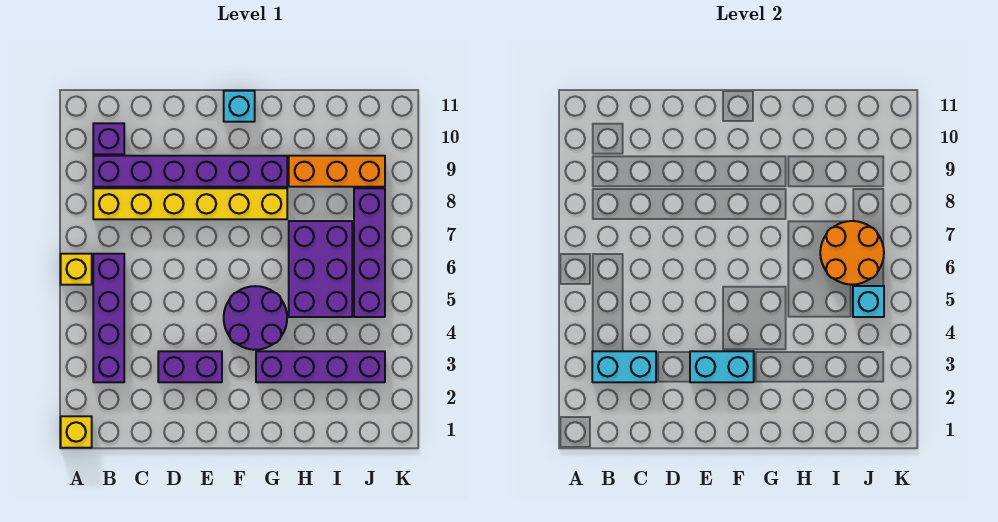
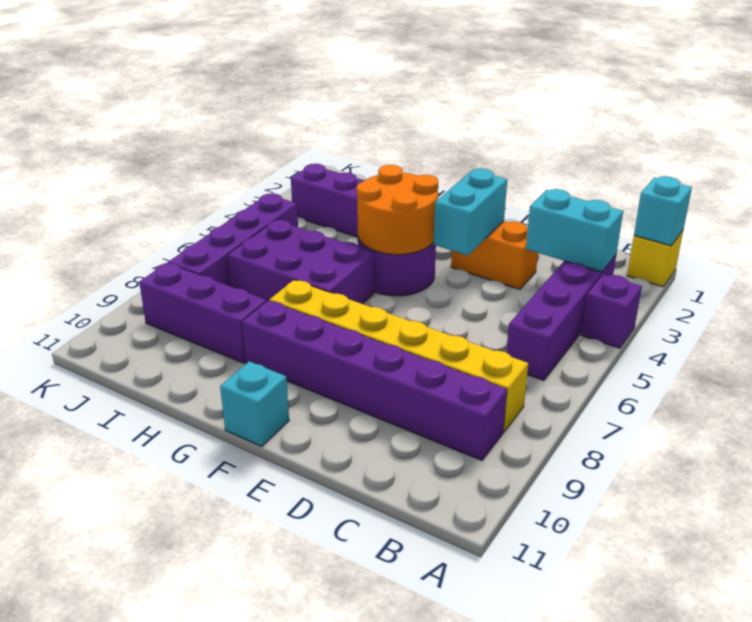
yellow brick A6 level 1 -> none
purple brick B10 level 1 -> purple brick A4 level 1
purple brick D3:E3 level 1 -> orange brick D3:E3 level 1
cyan brick E3:F3 level 2 -> cyan brick E3:E4 level 2
purple brick H5:I7 level 1 -> purple brick G6:I7 level 1
orange brick H9:J9 level 1 -> purple brick H9:J9 level 1
orange round brick I6:J7 level 2 -> orange round brick F4:G5 level 2
cyan brick J5 level 2 -> cyan brick A1 level 2

